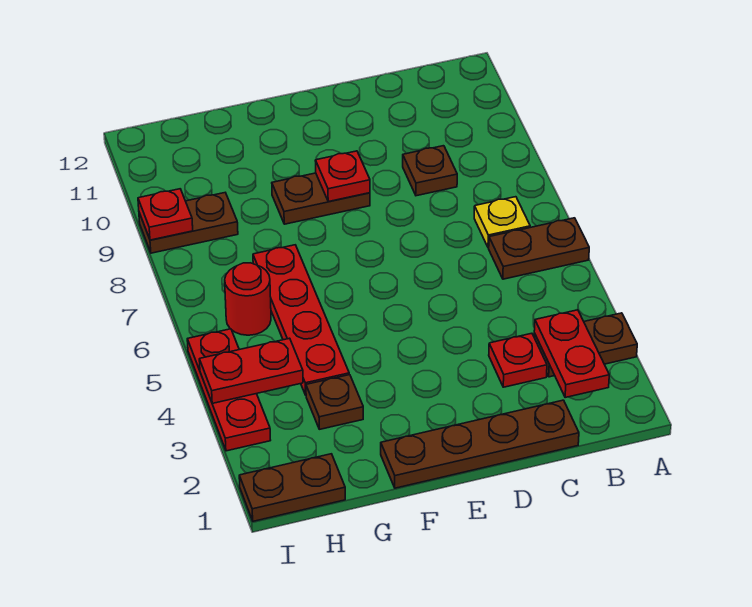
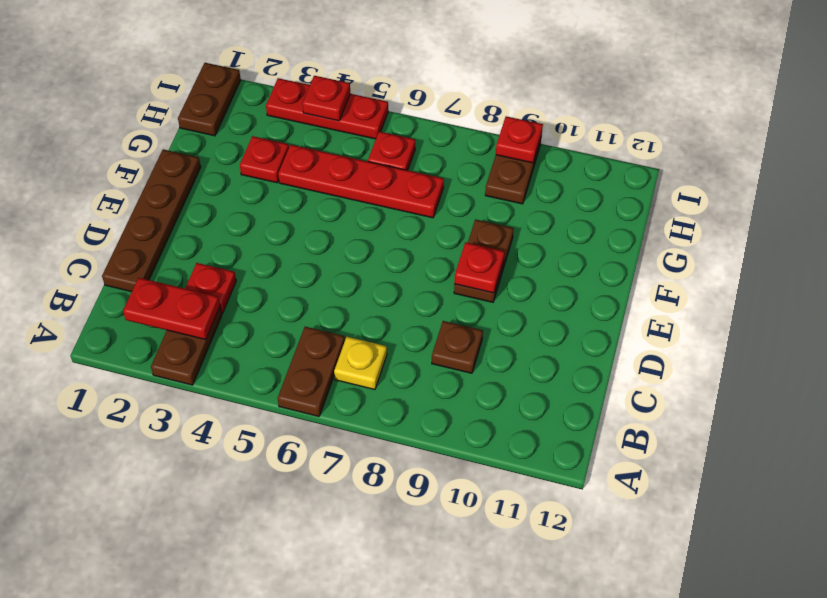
brown plate G3 level 1 -> red plate G3 level 1
red plate H4:I4 level 2 -> red plate I4 level 2
red round brick H6 level 1 -> red plate H6 level 1

